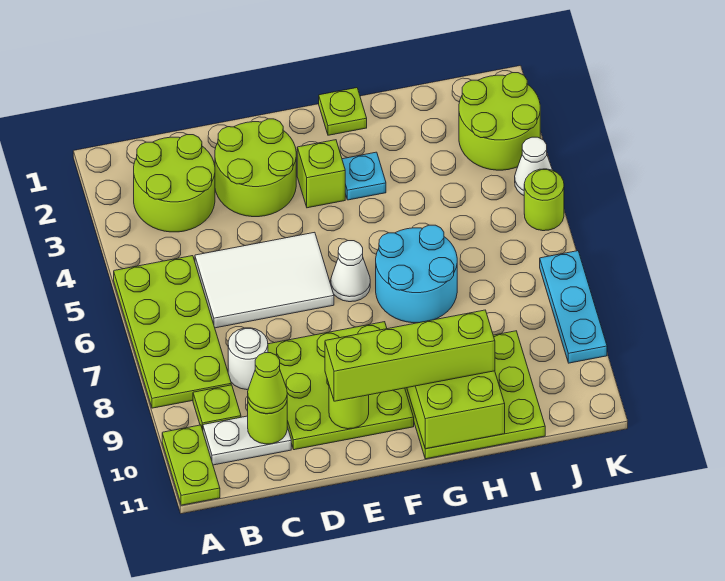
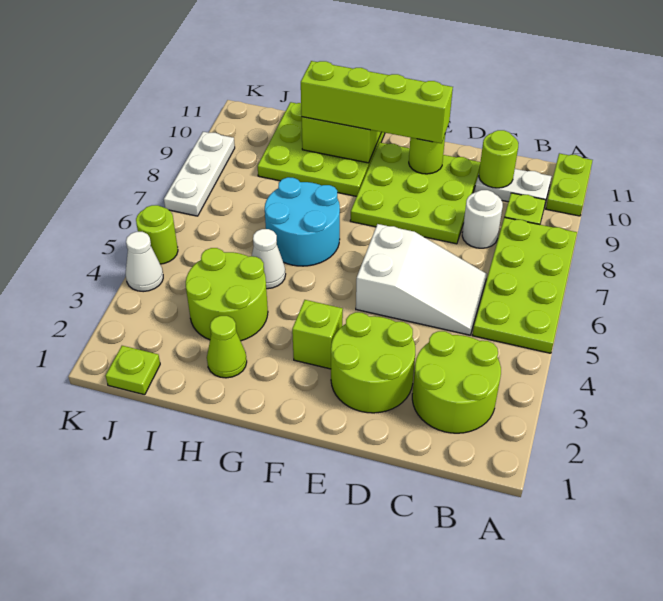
white tile C5:E6 level 1 -> white slope C5:E6 level 1 top E
lime cone C10 level 3 -> lime cone H2 level 1
white cone F6 level 1 -> white cone H5 level 1
lime plate G1 level 1 -> lime plate J1 level 1
cyan plate G3 level 1 -> none
lime round brick J2:K3 level 1 -> lime round brick H3:I4 level 1
cyan plate K7:K9 level 1 -> white plate K7:K9 level 1

